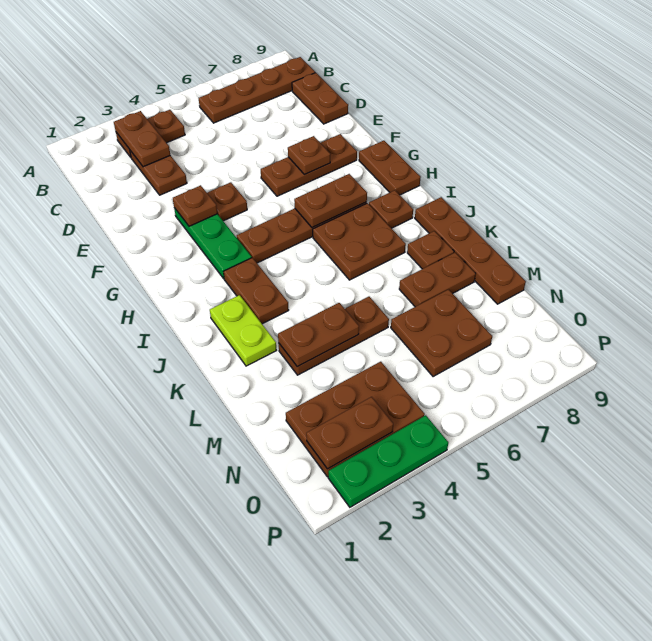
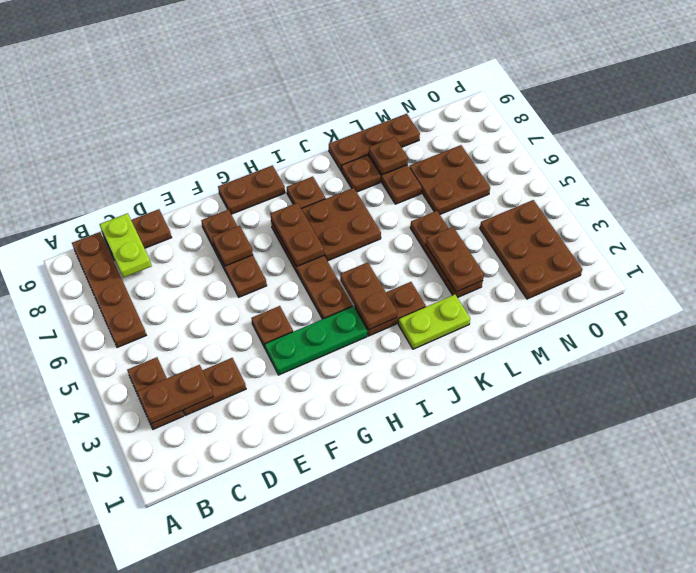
none -> lime plate C8:C9 level 2
brown plate F3 level 2 -> brown plate L8 level 2
brown plate J9:M9 level 1 -> brown plate K9:M9 level 1
brown plate O2:O3 level 2 -> brown plate I3:I4 level 2
green plate P2:P4 level 1 -> none

